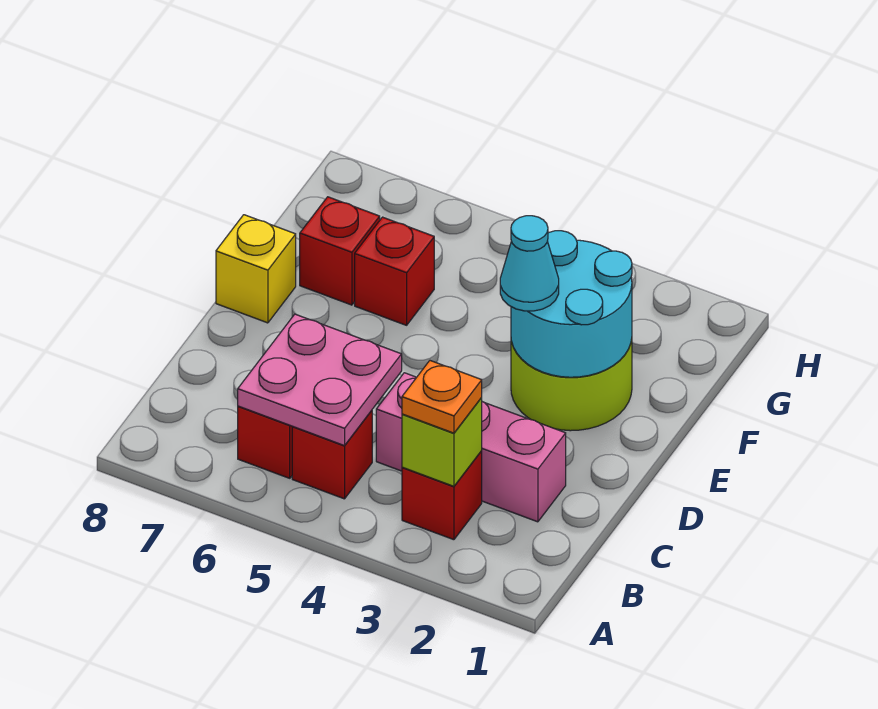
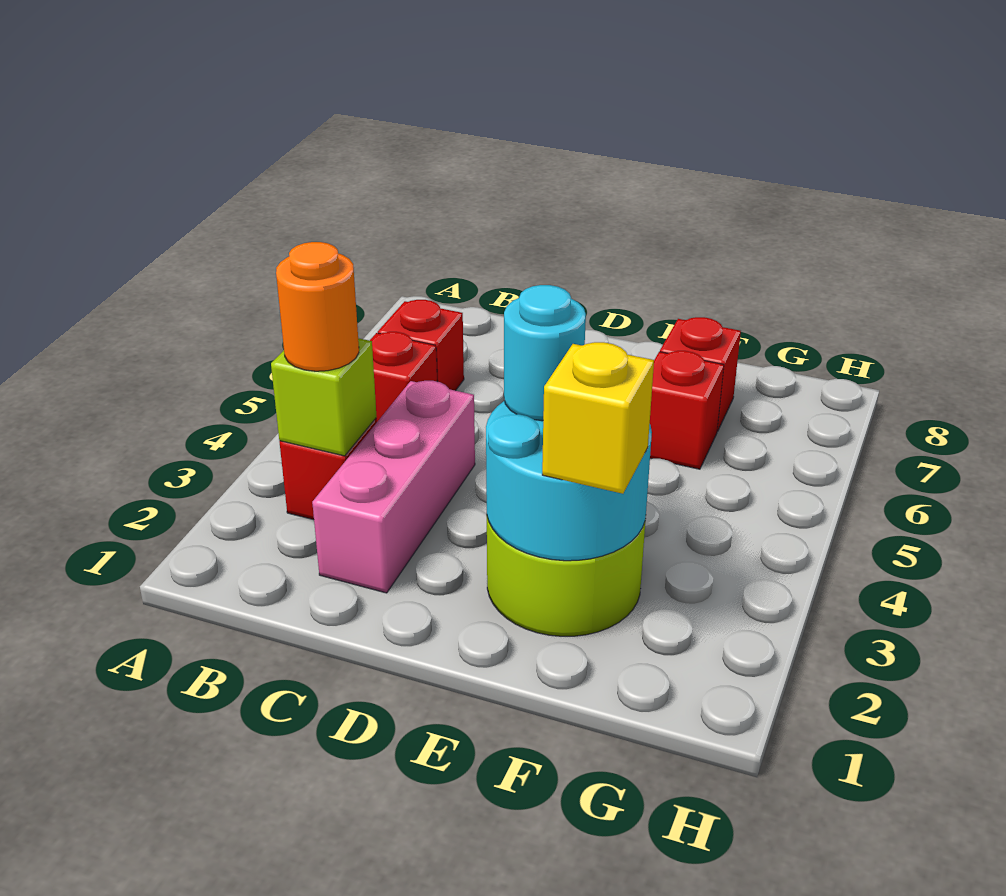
orange plate B3 level 3 -> orange round brick B3 level 3
pink plate B5:C6 level 2 -> none
cyan cone E3 level 3 -> cyan round brick E3 level 3
yellow brick E8 level 1 -> yellow brick F2 level 3

